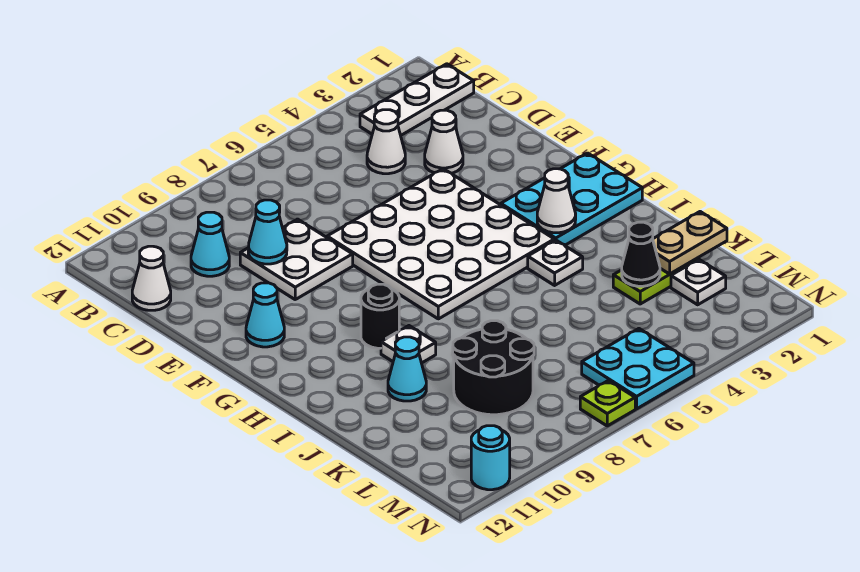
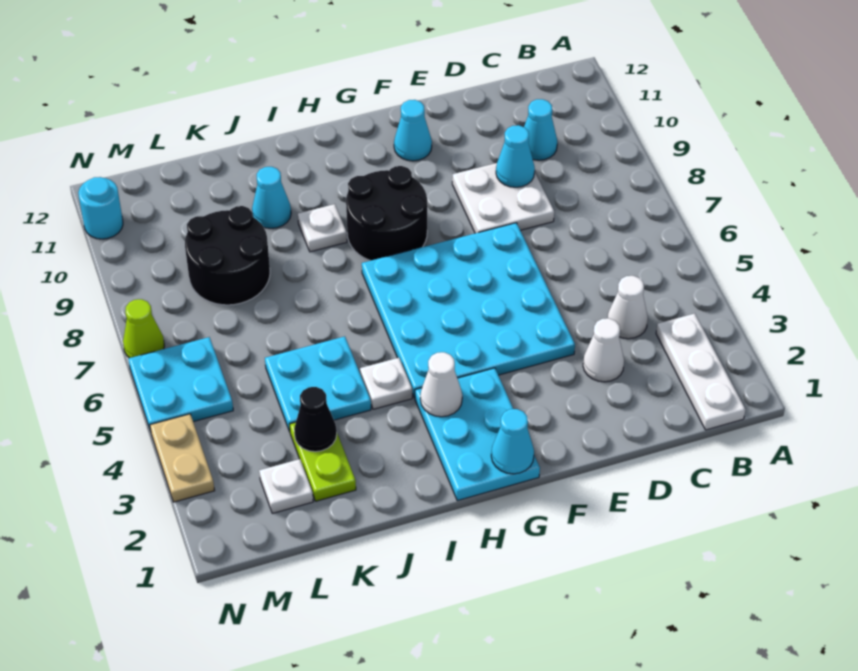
white cone C12 level 1 -> none
white plate E4:H7 level 1 -> cyan plate E4:H7 level 1
none -> cyan cone G1 level 2
black round brick H9 level 1 -> black round brick G8:H9 level 1
none -> cyan plate J4:K5 level 1
tan plate K1:K2 level 2 -> tan plate N3:N4 level 1
lime plate N7 level 1 -> lime cone N7 level 1

